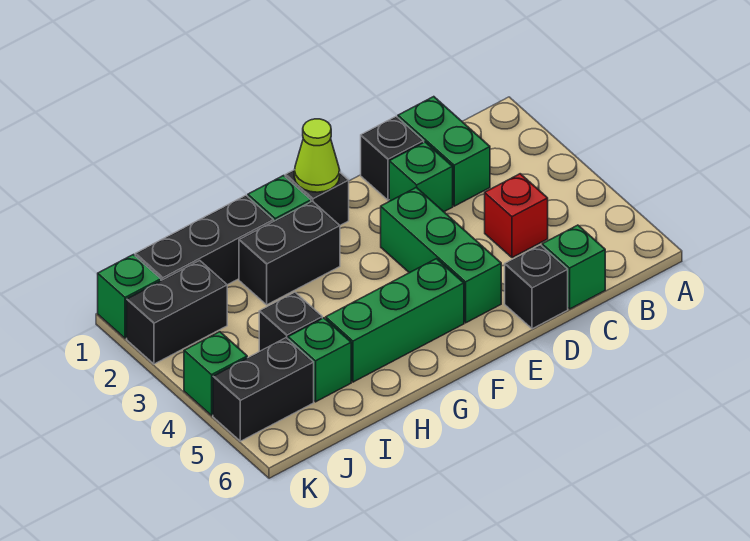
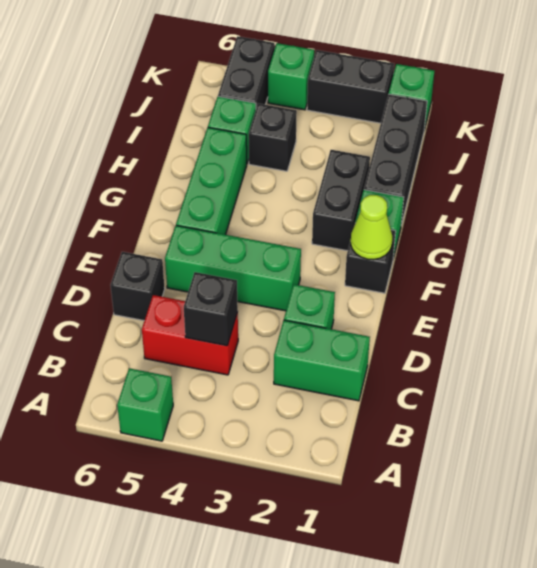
red brick C4 level 1 -> red brick C4:C5 level 1
green brick C6 level 1 -> green brick A5 level 1
black brick D1 level 1 -> black brick C4 level 2
black brick J2:K2 level 1 -> black brick K2:K3 level 1

